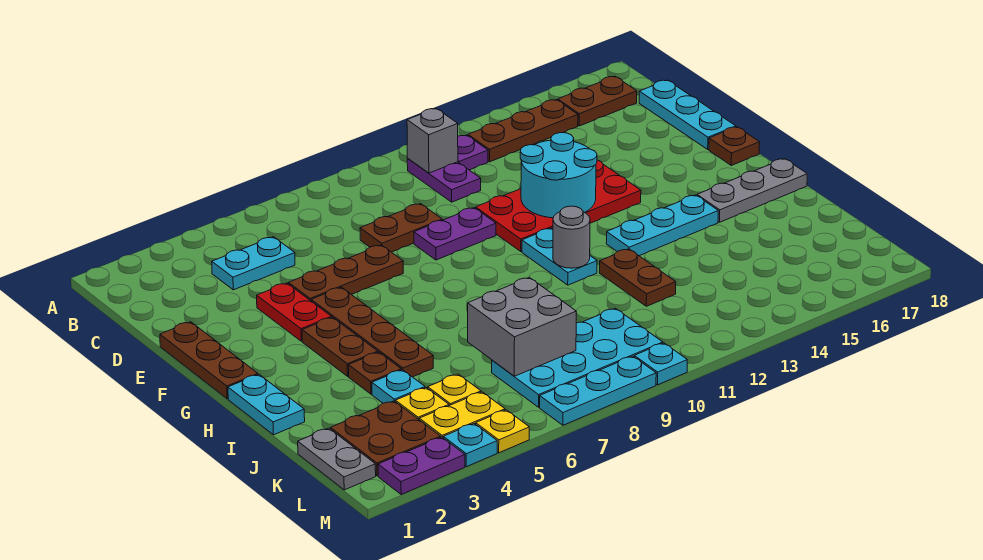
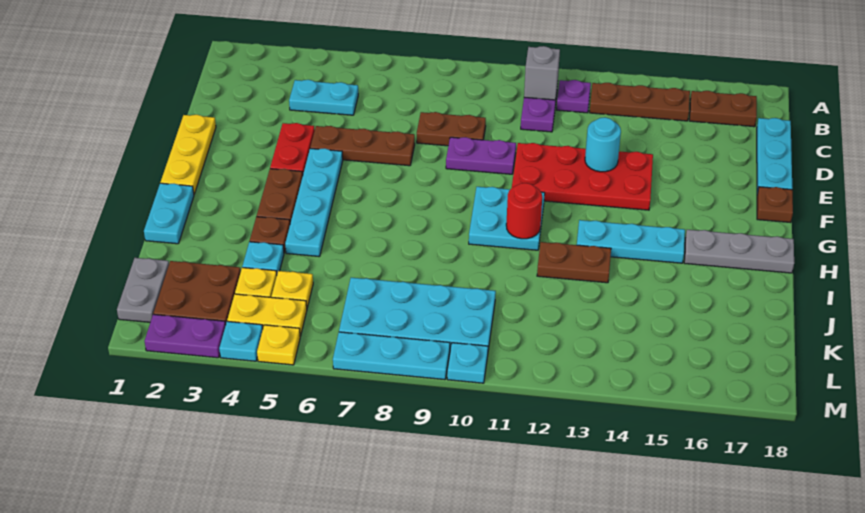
brown plate E1:G1 level 1 -> yellow plate E1:G1 level 1
cyan round brick E12:F13 level 2 -> cyan round brick E13 level 2
brown plate F5:I5 level 1 -> cyan plate F5:I5 level 1
cyan plate G11:H11 level 1 -> cyan plate G10:H11 level 1
grey round brick H11 level 2 -> red round brick H11 level 2
brown plate I12:J12 level 1 -> brown plate I12:I13 level 1
grey brick J7:K8 level 2 -> none

